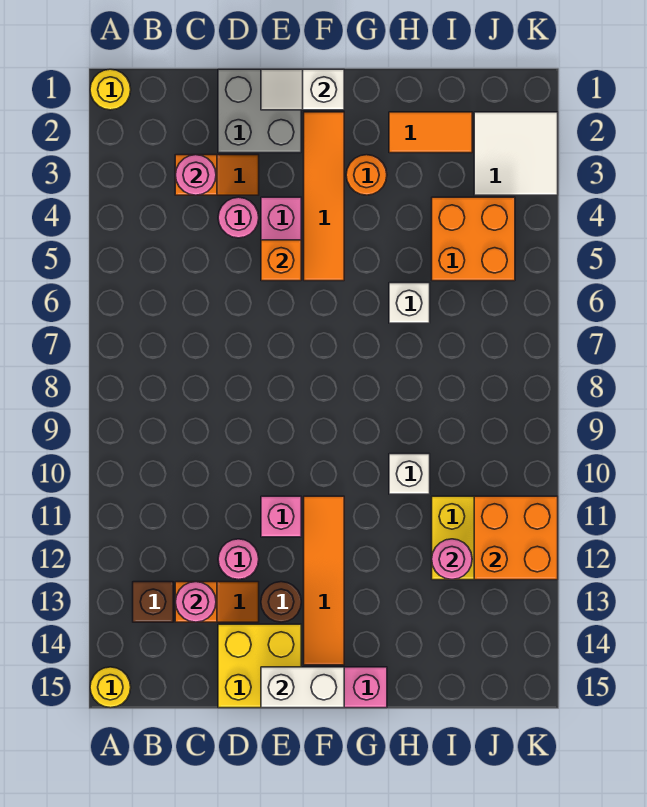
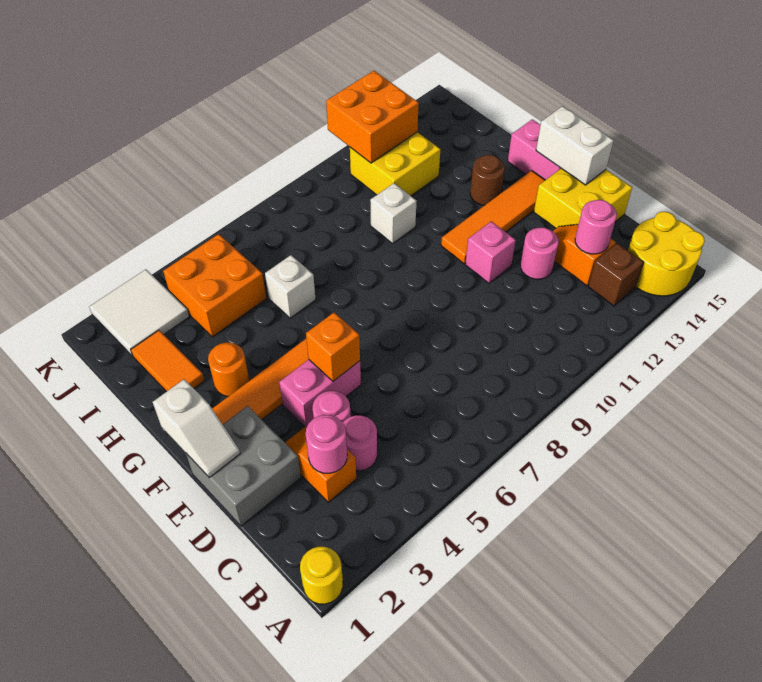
yellow round brick A15 level 1 -> yellow round brick A14:B15 level 1
brown round brick E13 level 1 -> brown round brick G13 level 1
pink round brick I12 level 2 -> pink round brick C4 level 1

